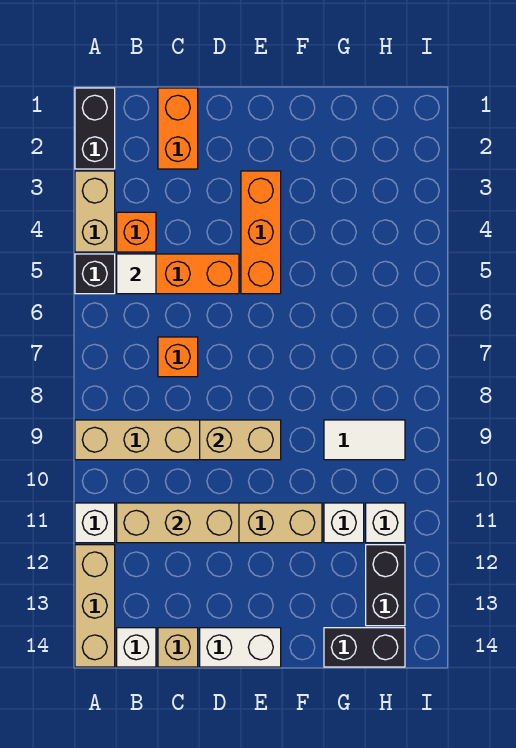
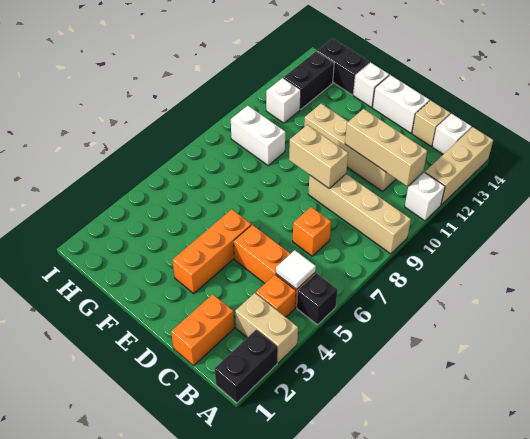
tan brick A3:A4 level 1 -> tan brick A3:B3 level 1
white tile G9:H9 level 1 -> white brick G9:H9 level 1
white brick G11 level 1 -> white brick F14 level 1

